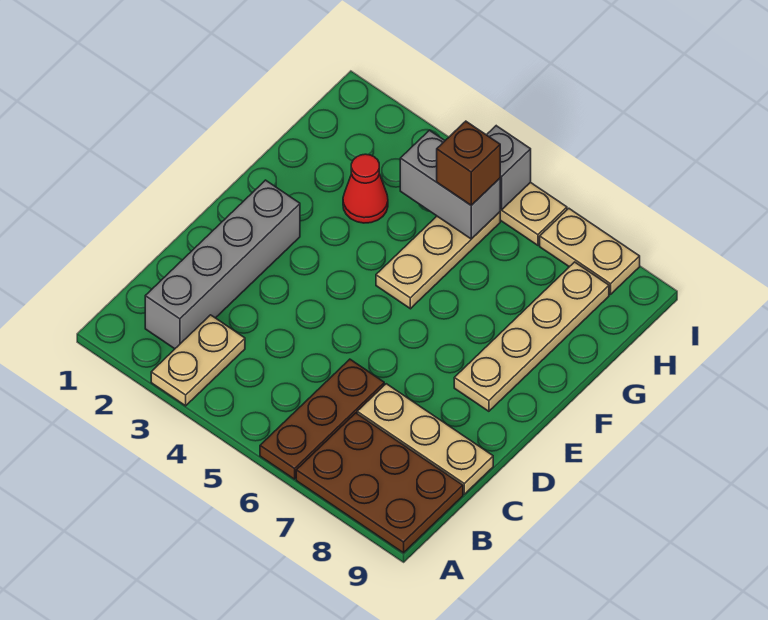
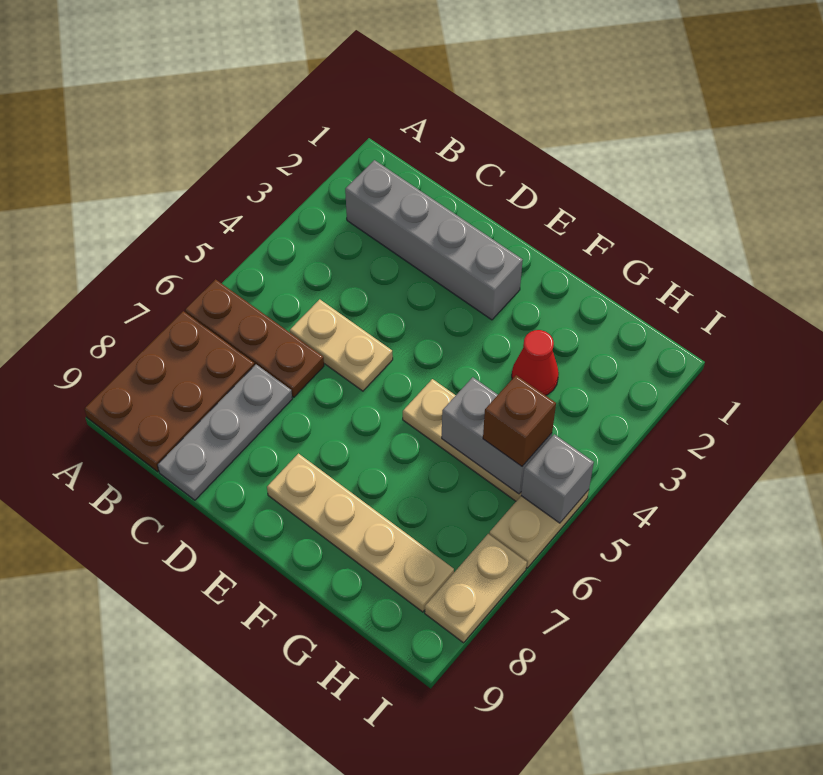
tan plate A3:B3 level 1 -> tan plate C5:D5 level 1
tan plate C7:C9 level 1 -> grey plate C7:C9 level 1
grey brick H4:H5 level 2 -> grey brick G5:H5 level 2

